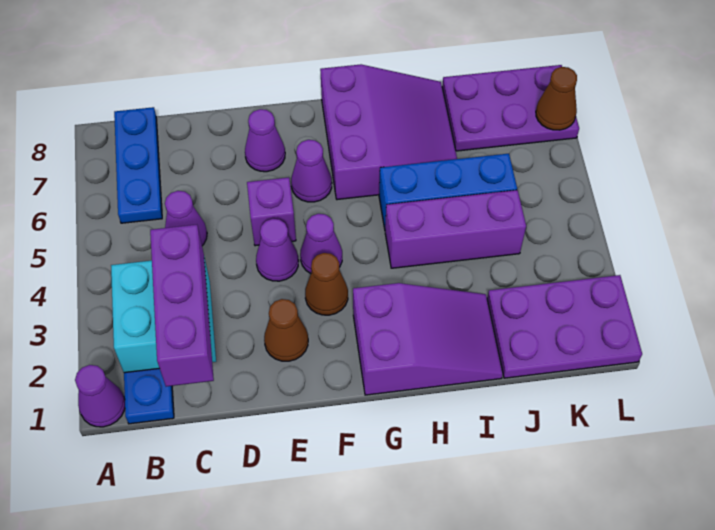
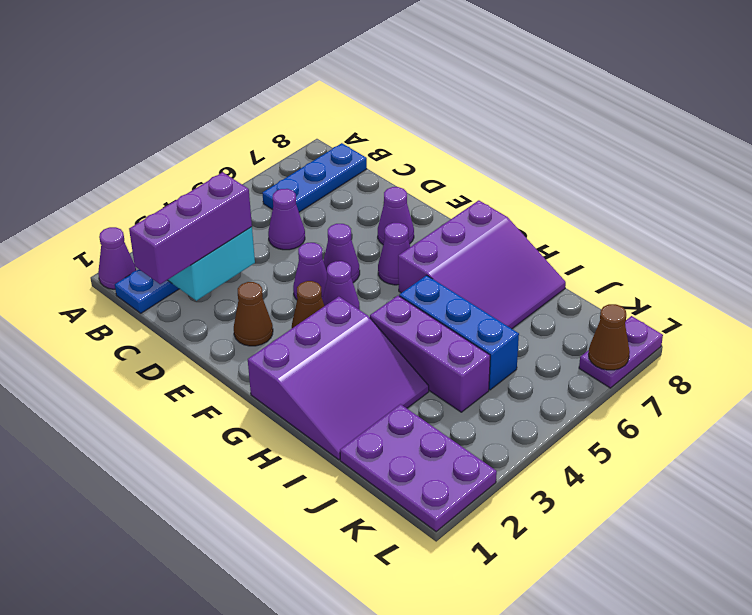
purple brick E5 level 1 -> purple cone E5 level 1
purple slope G1:I2 level 1 top G -> purple slope G1:I3 level 1 top G
purple plate J7:L8 level 1 -> purple plate L7:L8 level 1

